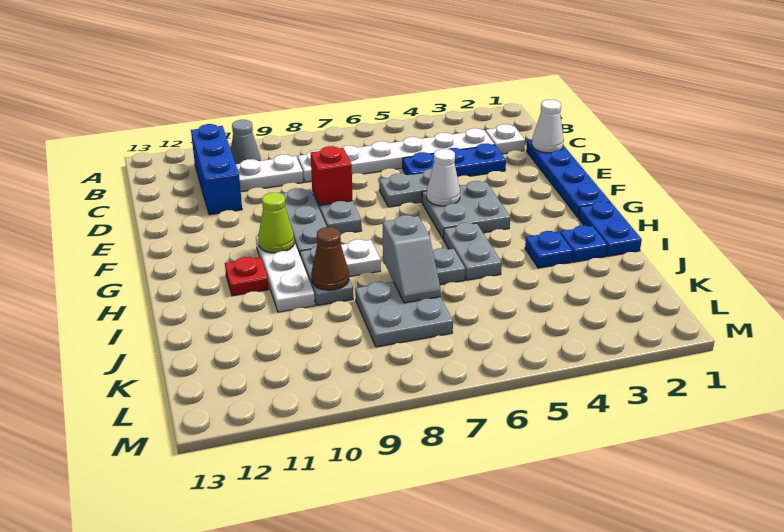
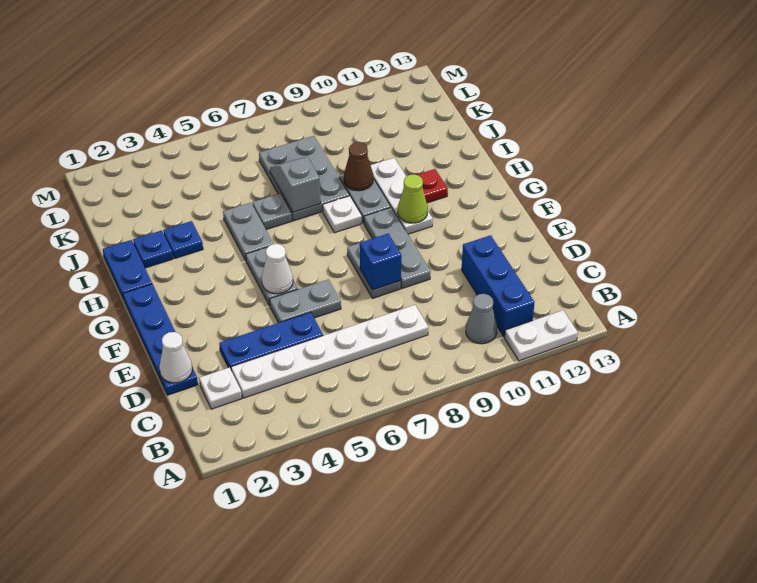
white plate C9:C10 level 1 -> white plate A11:A12 level 1
red brick E8 level 2 -> blue brick E8 level 2
grey plate F4:G5 level 1 -> grey plate F5:G5 level 1
grey plate J7:K8 level 1 -> grey plate I7:K8 level 1

